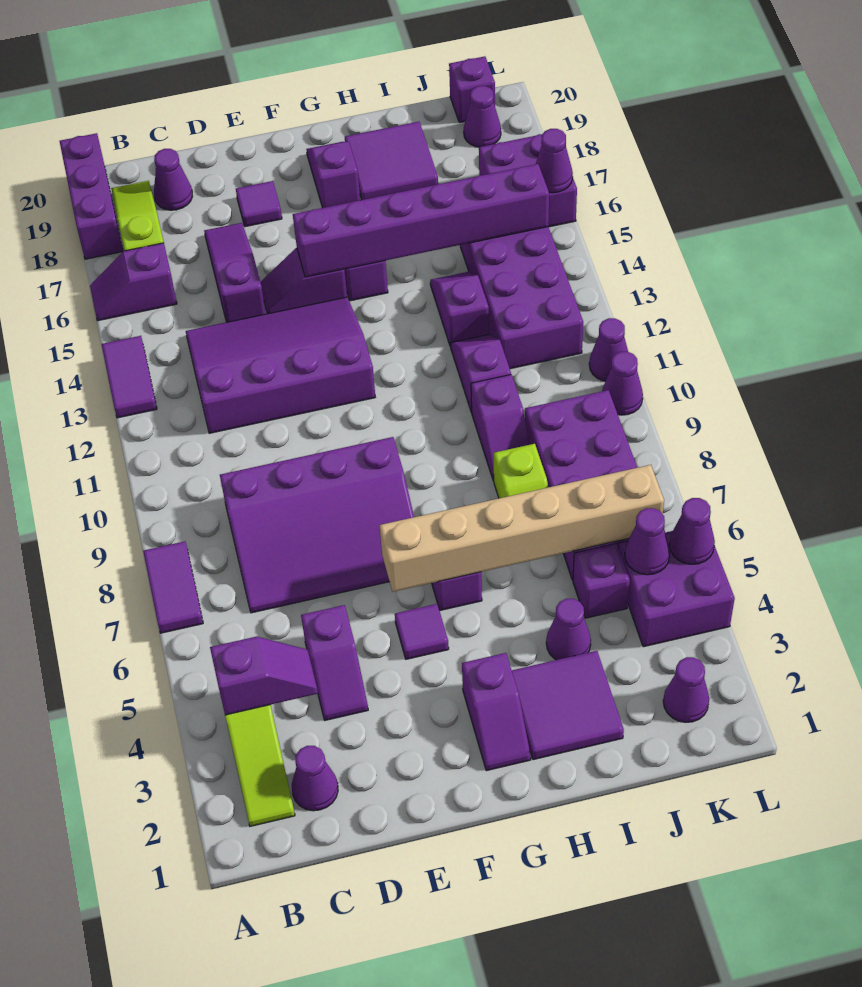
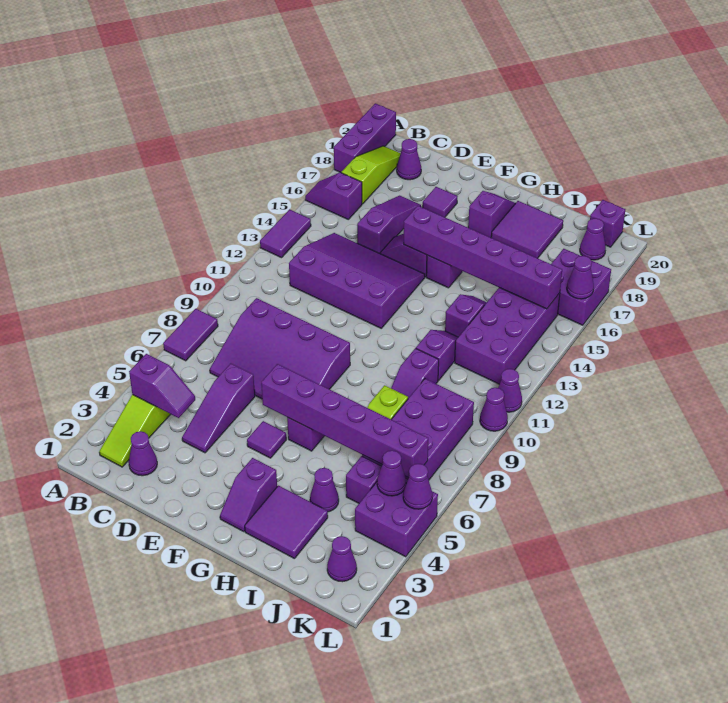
purple slope D4:D5 level 1 top 5 -> purple slope D4:D6 level 1 top 6
tan brick F6:K6 level 2 -> purple brick F6:K6 level 2

